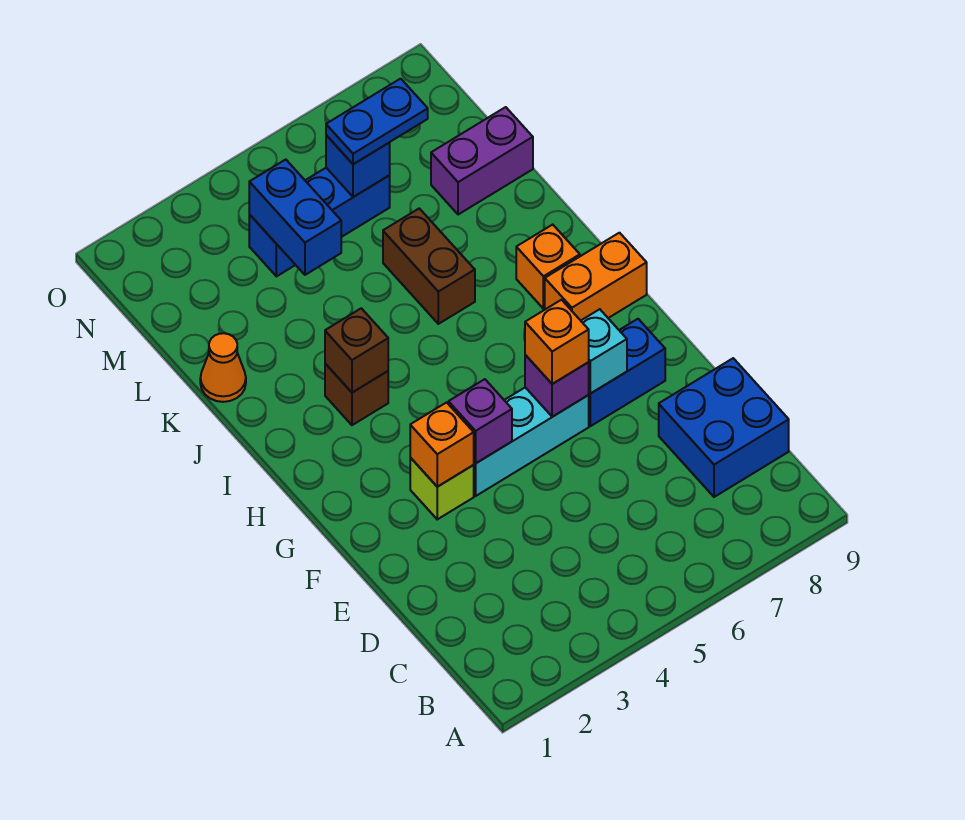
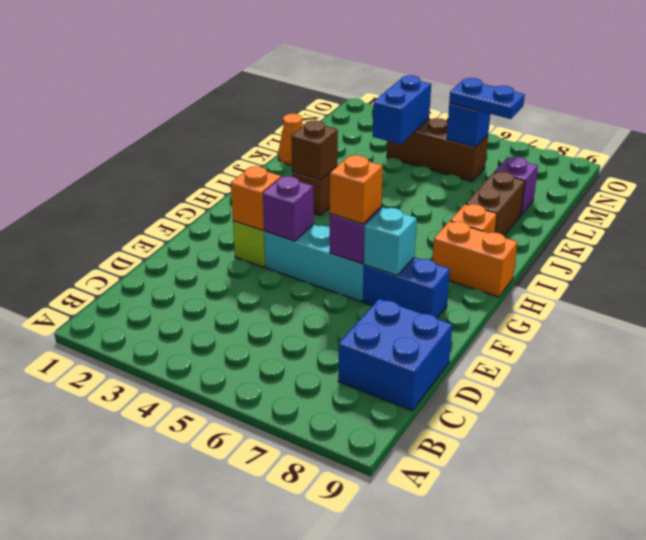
brown brick J6:K6 level 1 -> brown brick J8:K8 level 1
purple brick L8:L9 level 1 -> purple brick L8 level 1
blue brick M4:M6 level 1 -> brown brick M4:M6 level 1

